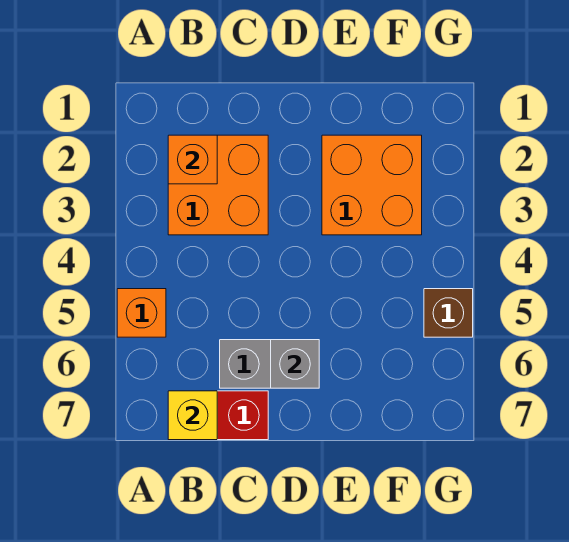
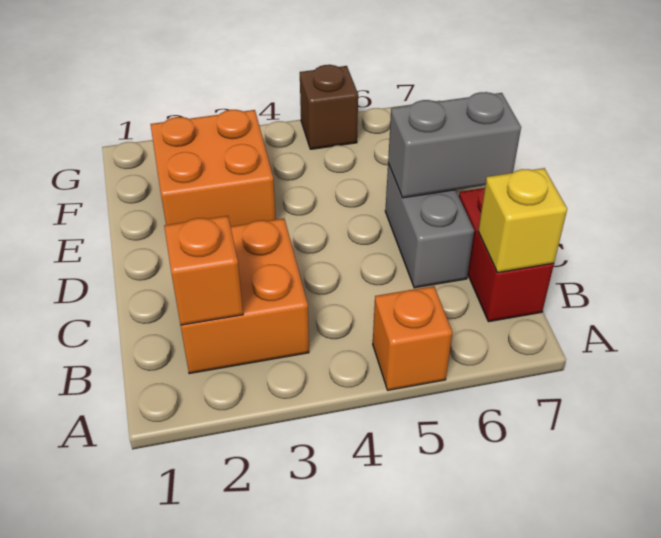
grey brick D6 level 2 -> grey brick D6:D7 level 2

